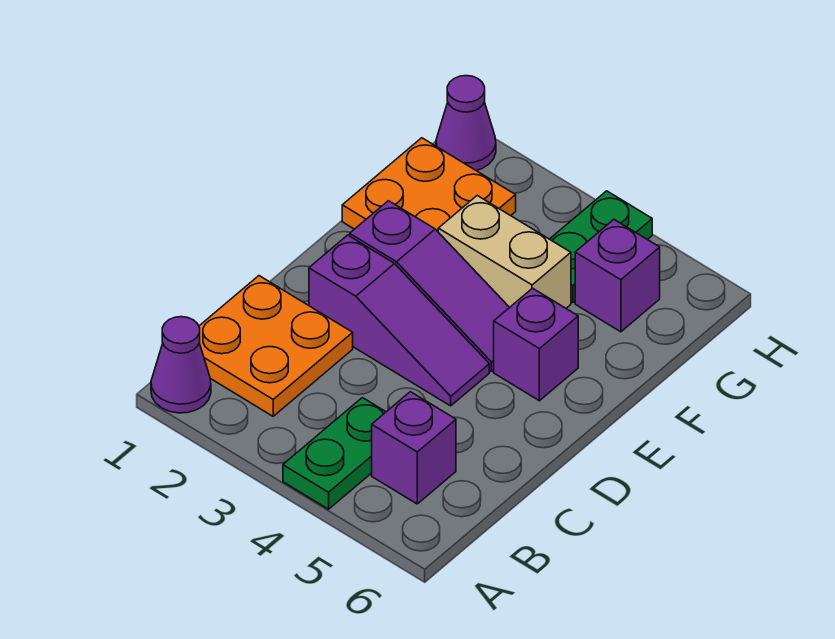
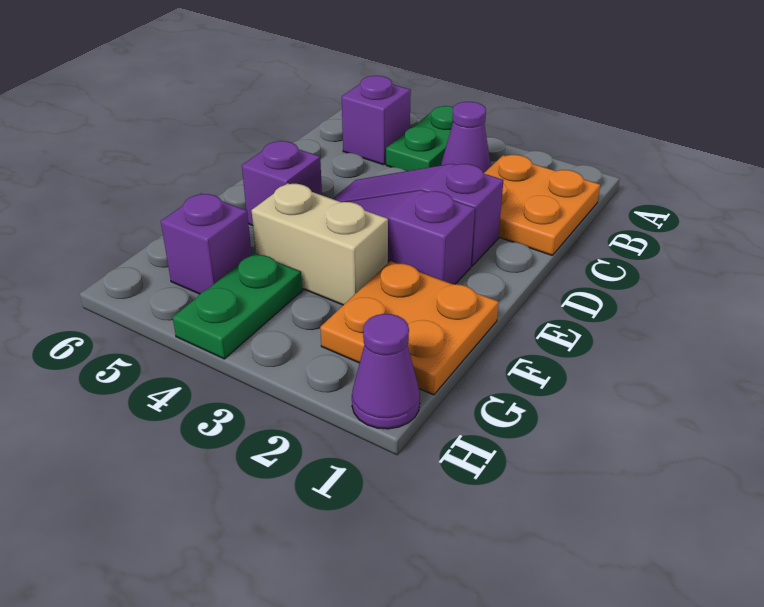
purple cone A1 level 1 -> purple cone B3 level 1

